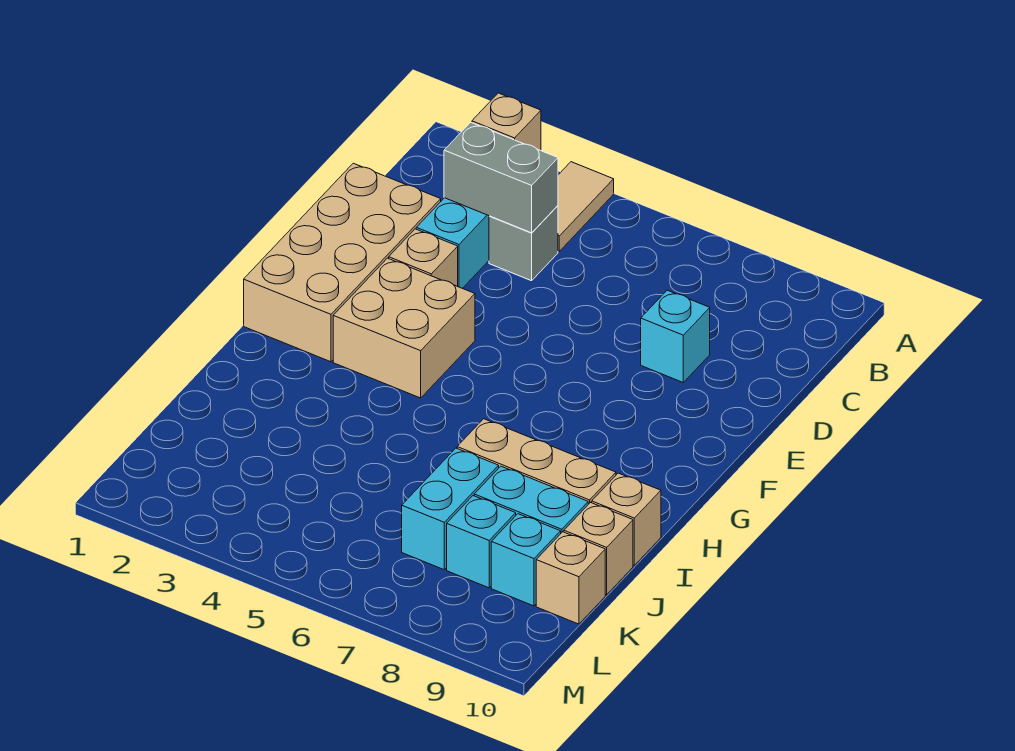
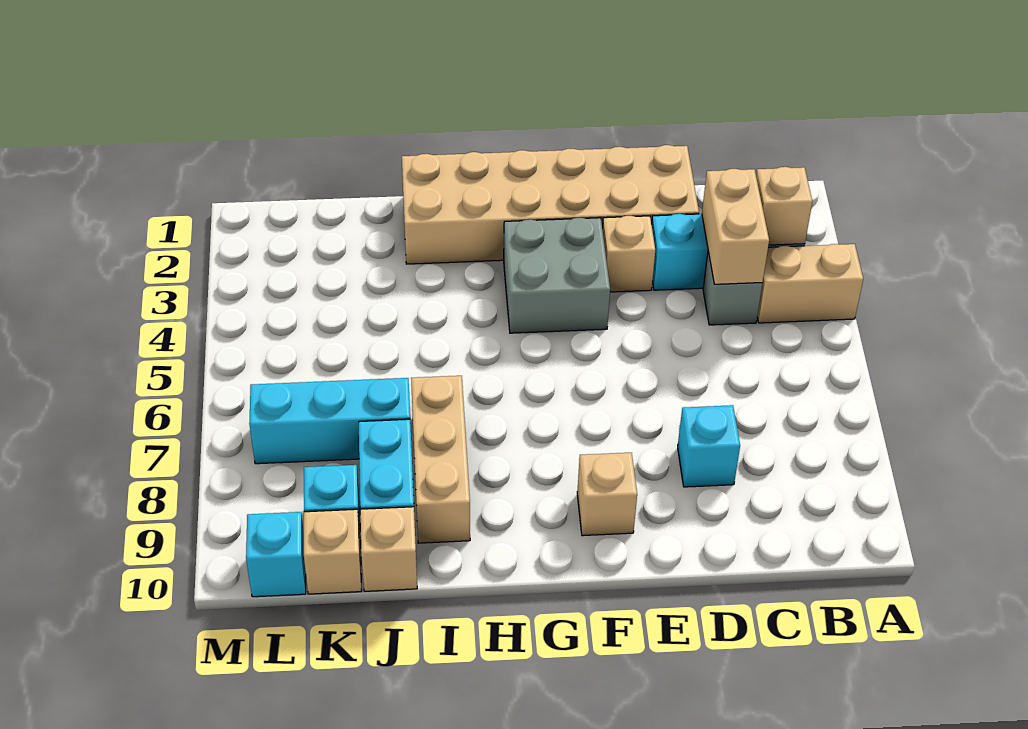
tan tile A4:B4 level 1 -> tan brick A4:B4 level 1
grey brick C3:C4 level 2 -> tan brick C3:C4 level 2
tan brick D1:G2 level 1 -> tan brick D1:I2 level 1
tan brick F3:G4 level 1 -> grey brick F3:G4 level 1
tan brick I10 level 1 -> tan brick F9 level 1
cyan brick J7:K7 level 1 -> cyan brick J7:L7 level 1
cyan brick K8 level 1 -> cyan brick L10 level 1

